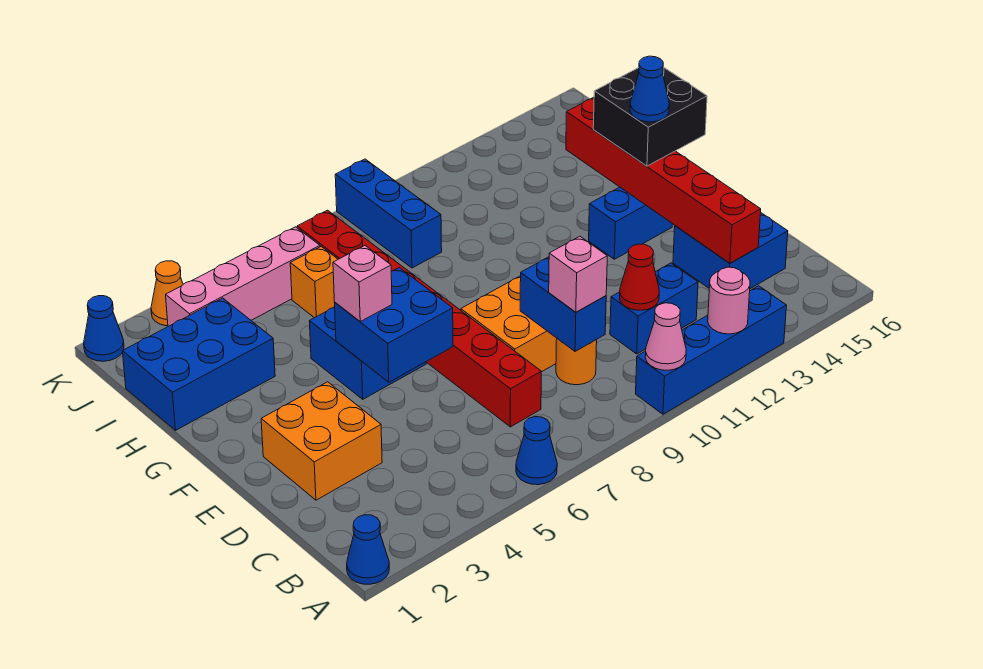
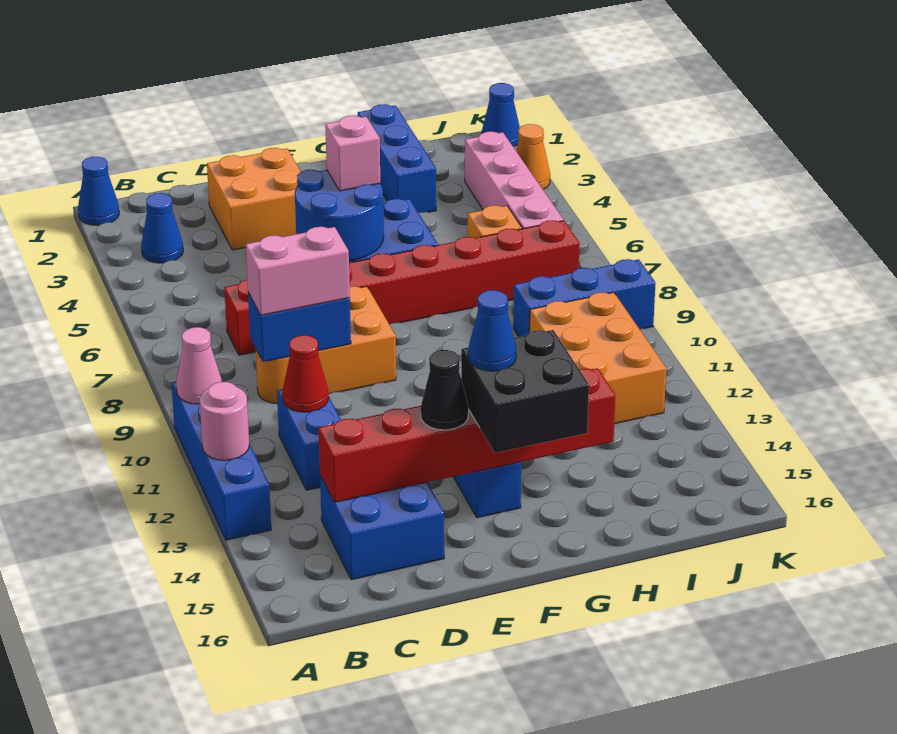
blue cone A6 level 1 -> blue cone B3 level 1
pink brick C9 level 3 -> pink brick C9:D9 level 3
blue brick E5:F6 level 2 -> blue round brick E5:F6 level 2
none -> black cone E14 level 3
blue brick H1:I3 level 1 -> blue brick H1:H3 level 1
none -> orange brick I10:J12 level 1

